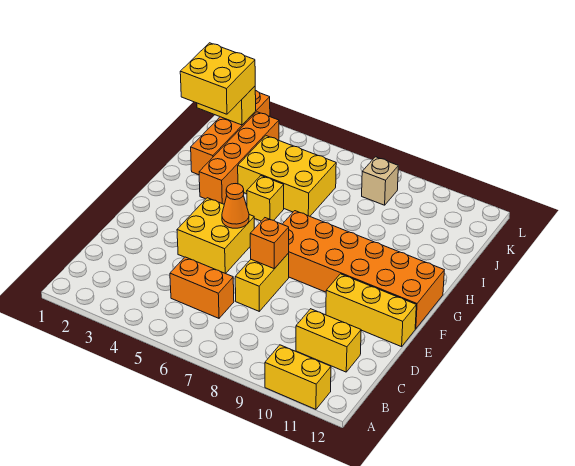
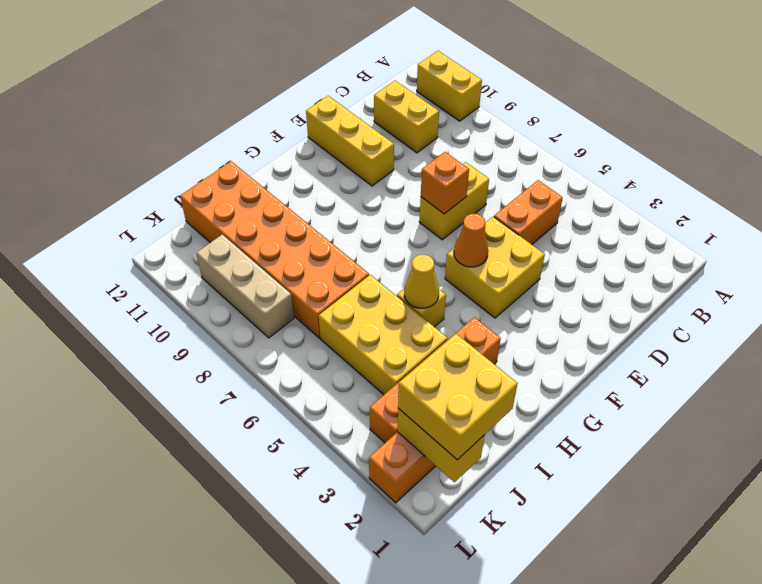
orange brick C5:C6 level 1 -> orange brick C5:D5 level 1
orange brick F7:G12 level 1 -> orange brick I7:J12 level 1
none -> yellow cone H5 level 2
tan brick K8 level 1 -> tan brick K8:K10 level 1

